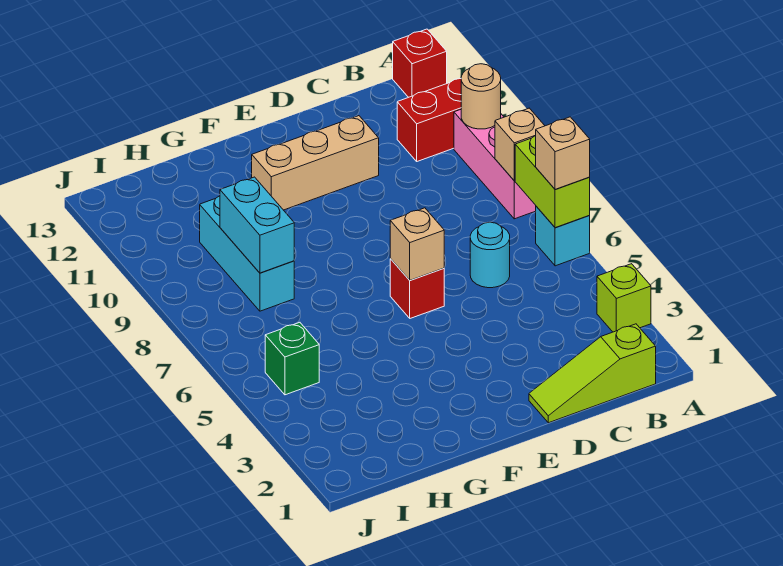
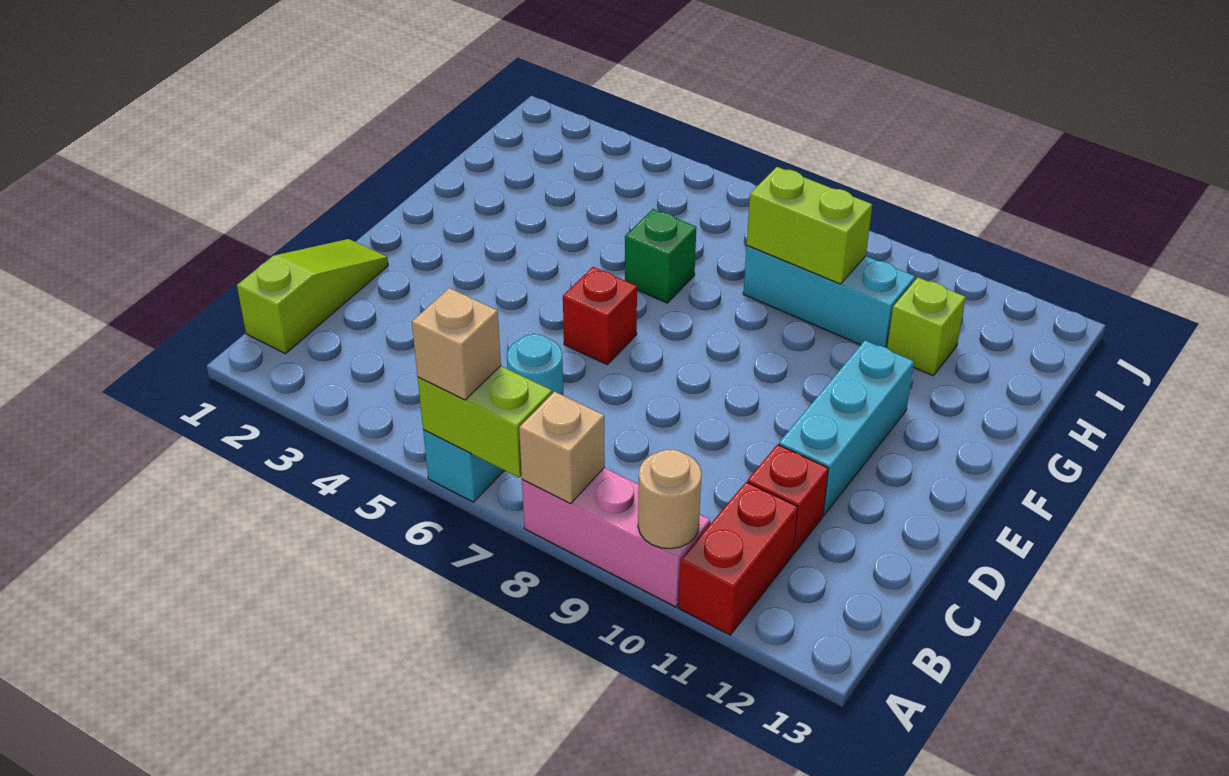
lime brick A3 level 1 -> lime brick H11 level 1
red brick A13 level 1 -> red brick C11 level 1
tan brick D11:F11 level 1 -> cyan brick D11:F11 level 1
tan brick E6 level 2 -> none
cyan brick H8:H9 level 2 -> lime brick H8:H9 level 2
green brick I5 level 1 -> green brick G6 level 1

